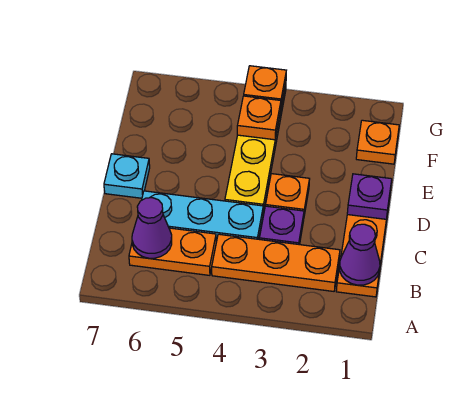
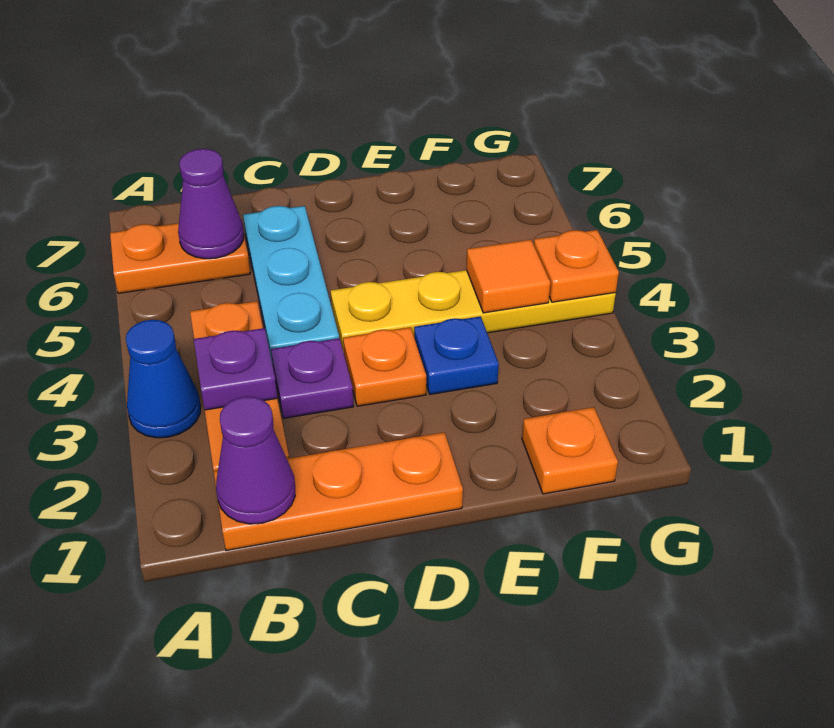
none -> blue cone A3 level 1
orange plate B5:B6 level 1 -> orange plate A6:B6 level 1
purple plate D1 level 2 -> purple plate B3 level 2
cyan plate D7 level 1 -> none
none -> blue plate E3 level 1
orange plate F4 level 2 -> orange tile F4 level 2

